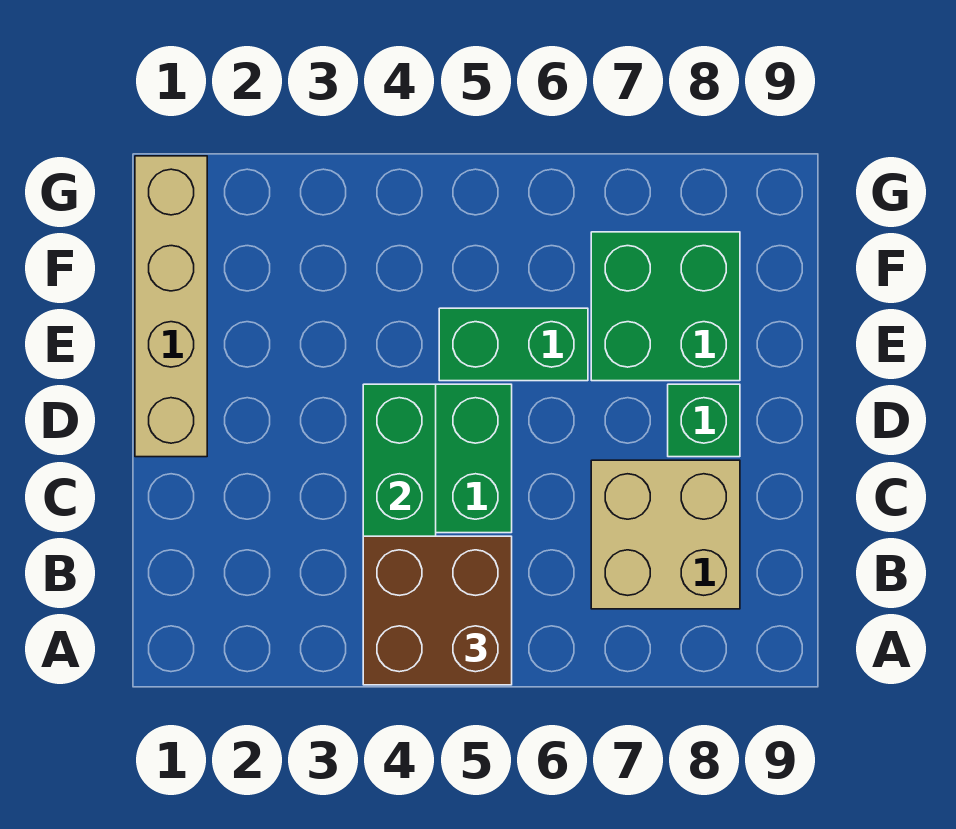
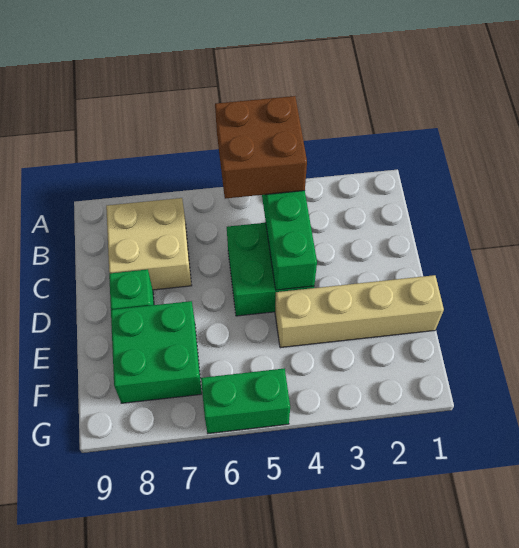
tan brick D1:G1 level 1 -> tan brick E1:E4 level 1
green brick E5:E6 level 1 -> green brick G5:G6 level 1

